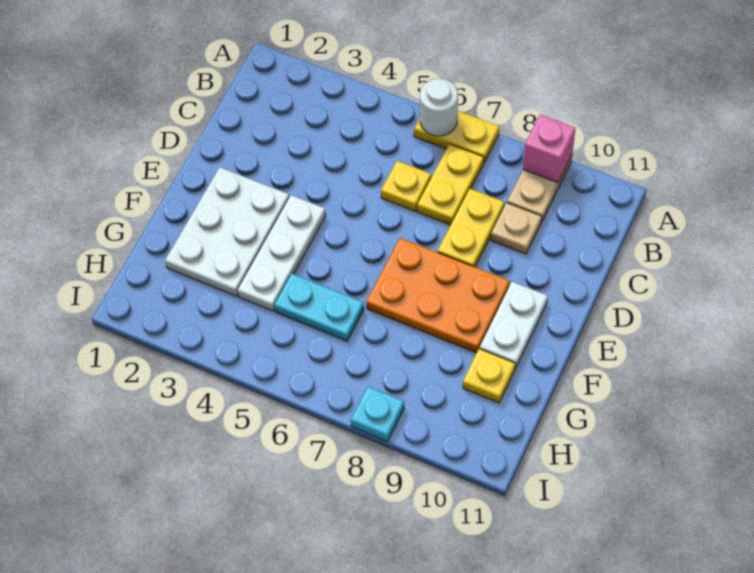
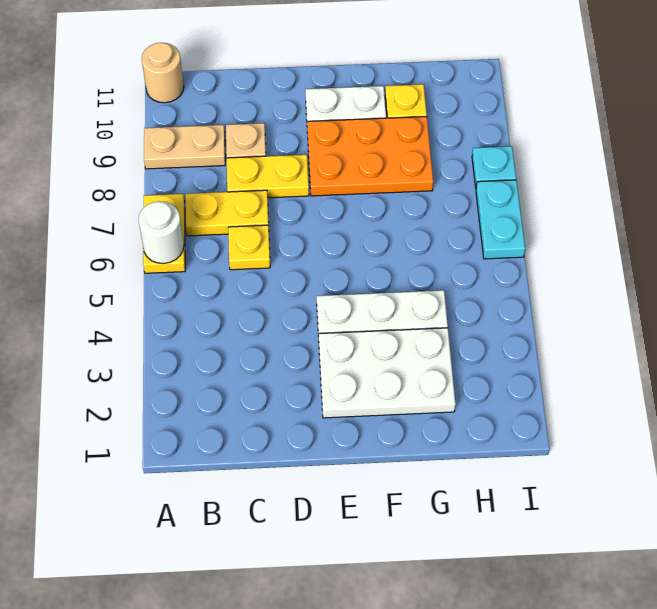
pink brick A9 level 2 -> none
none -> tan round brick A11 level 1
orange plate E7:F9 level 1 -> orange plate E8:G9 level 1
cyan plate G5:G6 level 1 -> cyan plate I6:I7 level 1

